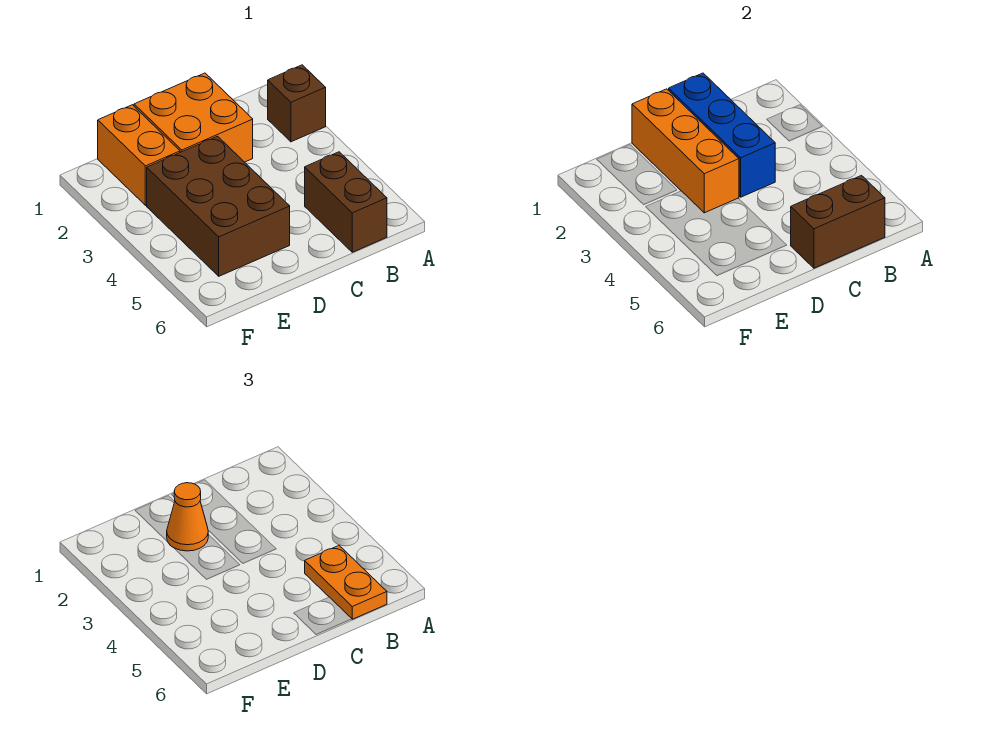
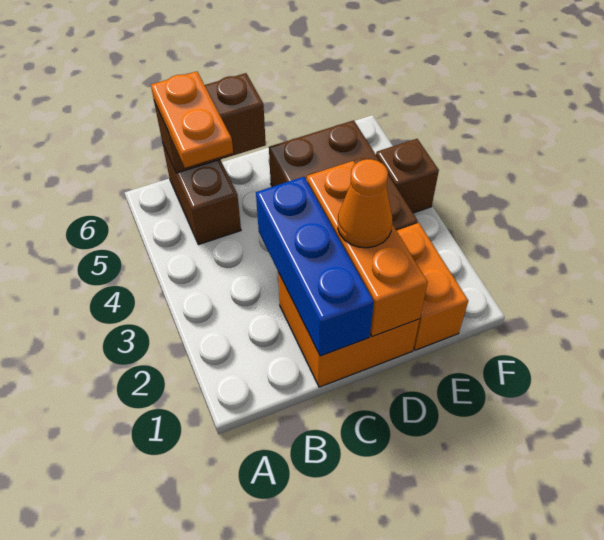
brown brick A2 level 1 -> brown brick F4 level 1

